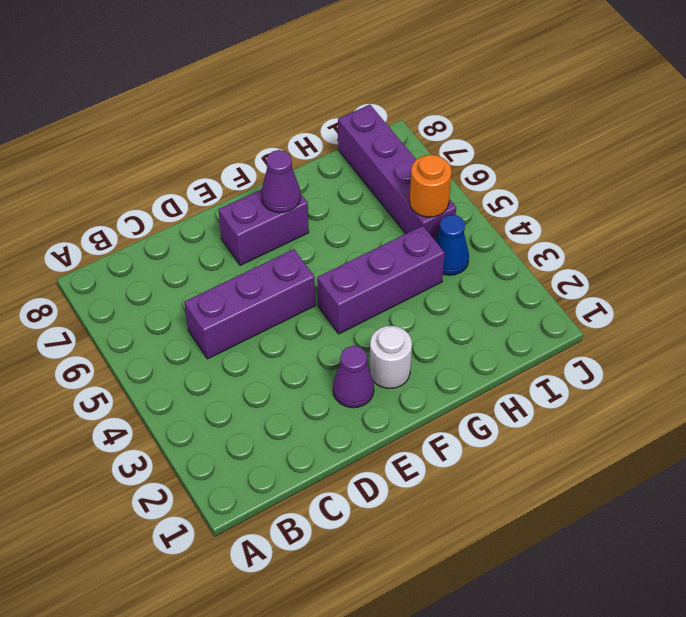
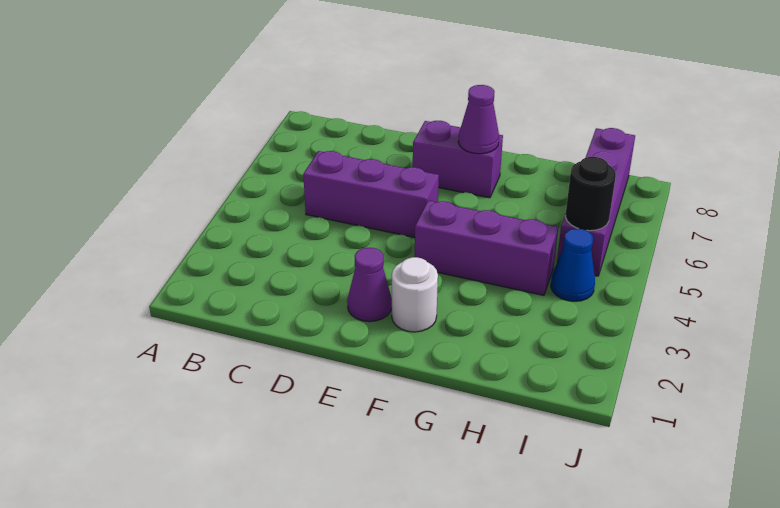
orange round brick I5 level 2 -> black round brick I5 level 2

